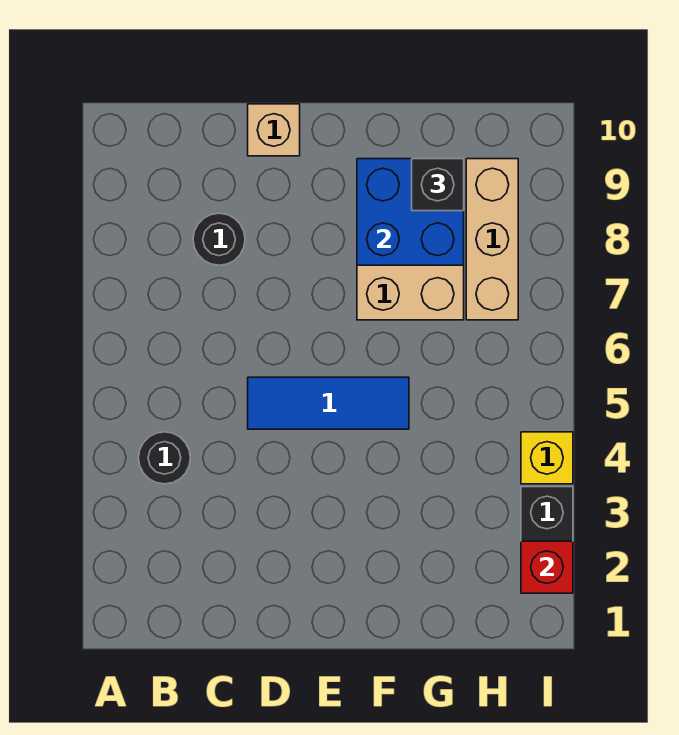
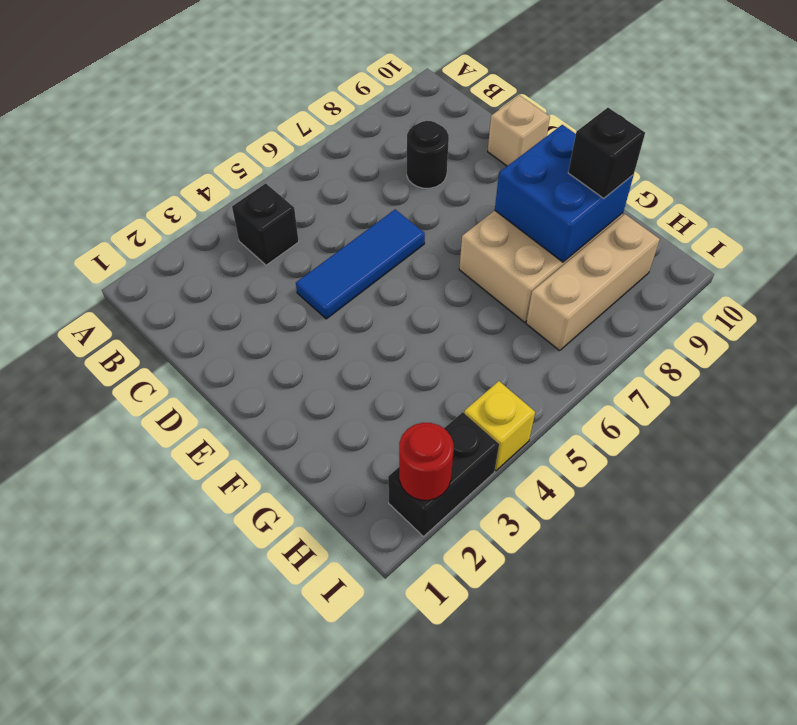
black round brick B4 level 1 -> black brick B4 level 1
blue tile D5:F5 level 1 -> blue tile D4:D6 level 1
red brick I2 level 2 -> red round brick I2 level 2

